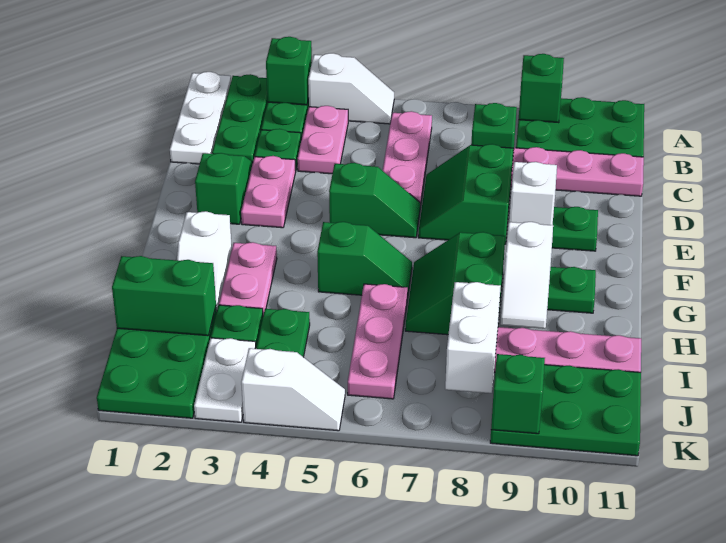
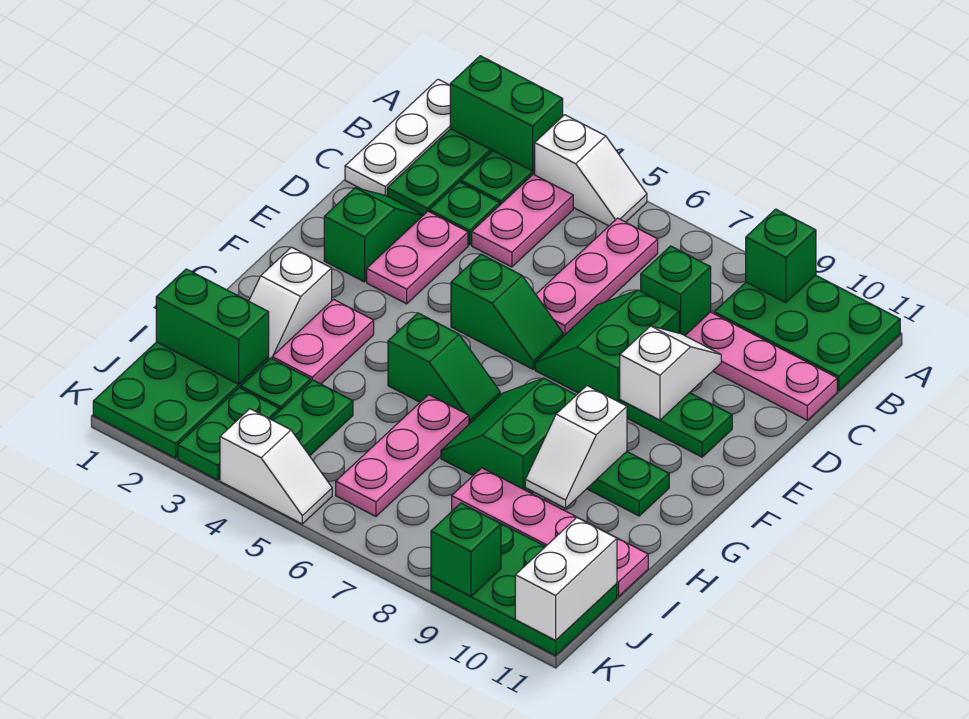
green brick A3 level 2 -> green brick A2:A3 level 2
white brick I8:J8 level 2 -> white brick J11:K11 level 2
white plate J3:K3 level 1 -> green plate J3:K3 level 1

